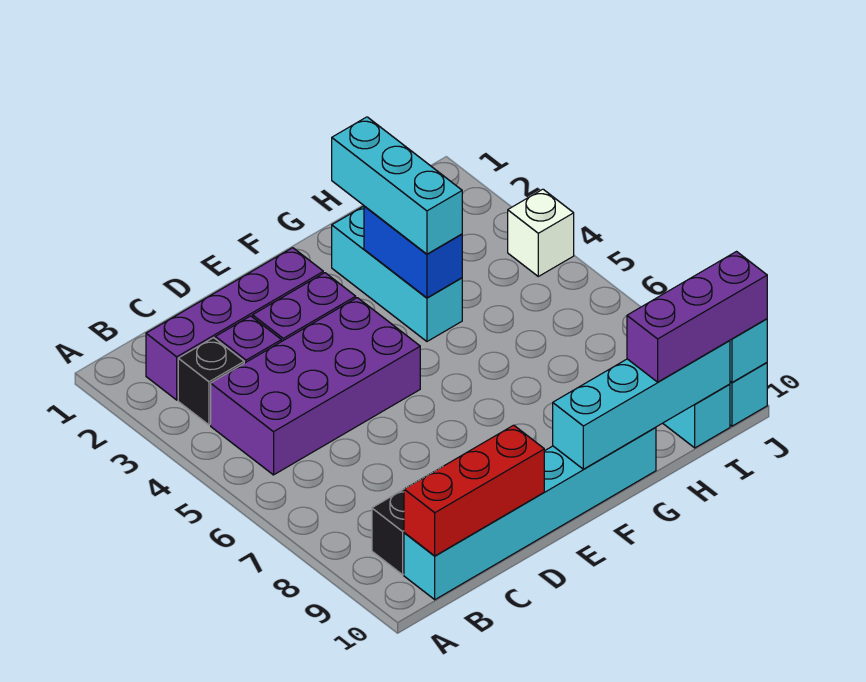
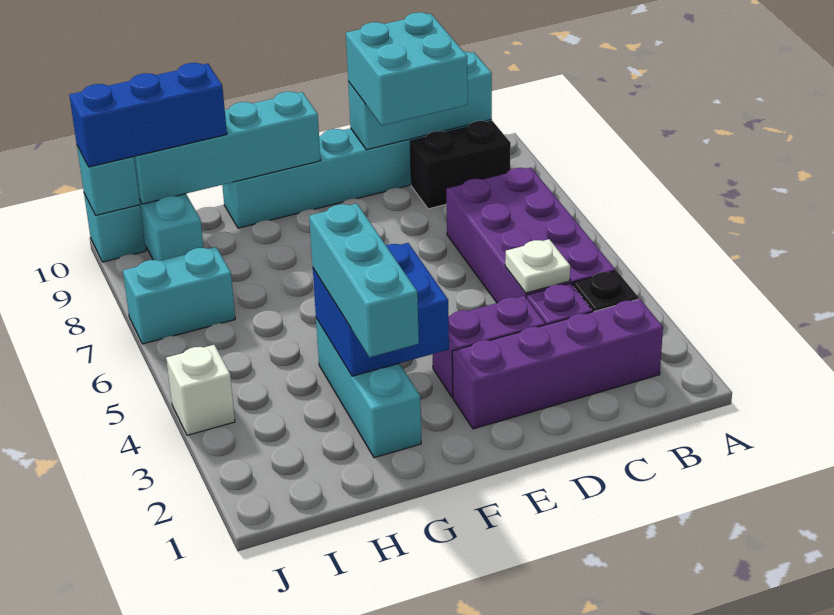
purple brick B4:E5 level 1 -> purple brick B4:C7 level 1
red brick B10:D10 level 2 -> cyan brick B10:D10 level 2
none -> white plate C4 level 2
none -> cyan brick C9:D10 level 3
blue brick G3:G4 level 2 -> blue brick F3:G4 level 2
purple brick H10:J10 level 3 -> blue brick H10:J10 level 3
none -> cyan brick I7:J7 level 1

